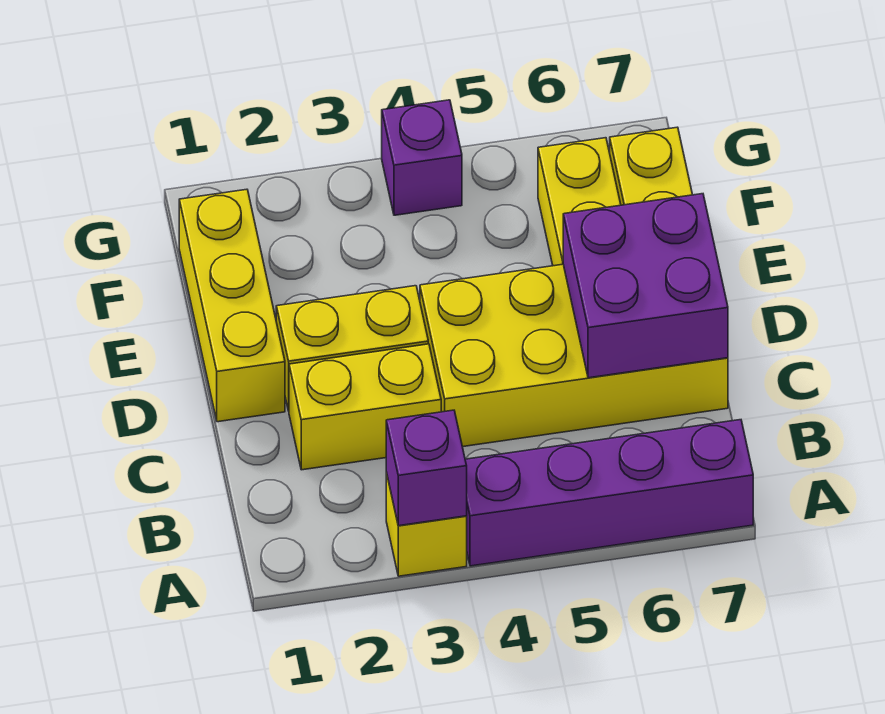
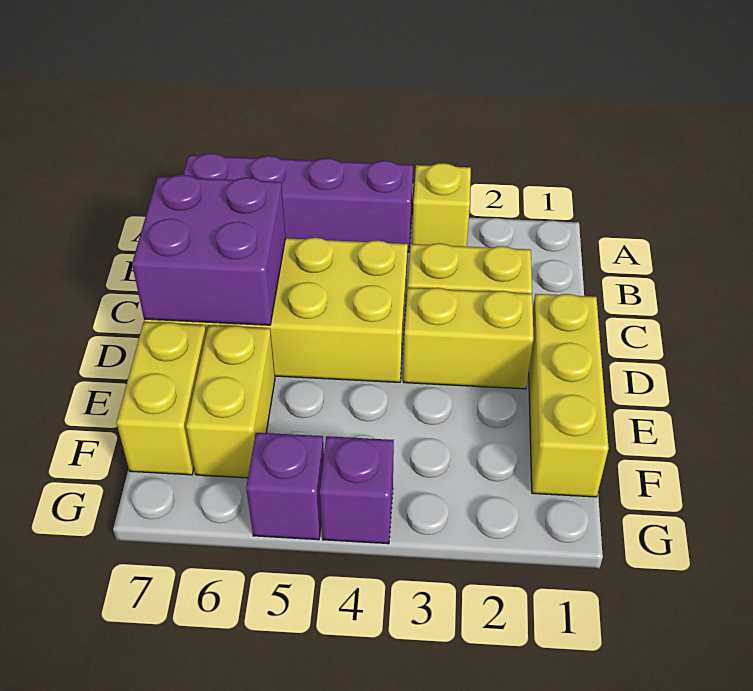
purple brick A3 level 2 -> purple brick G5 level 1

